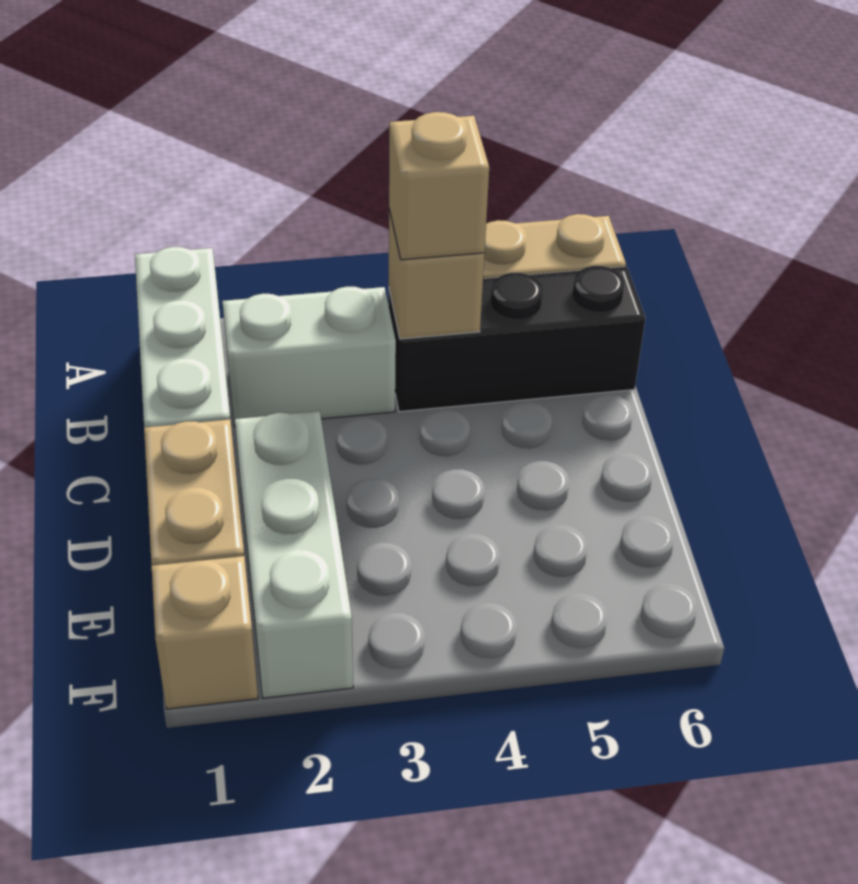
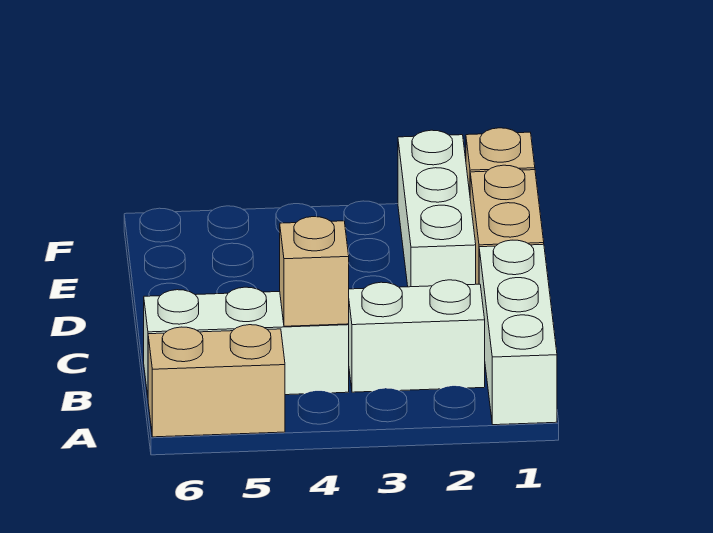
black brick B4:B6 level 1 -> white brick B4:B6 level 1
tan brick B4 level 3 -> none

